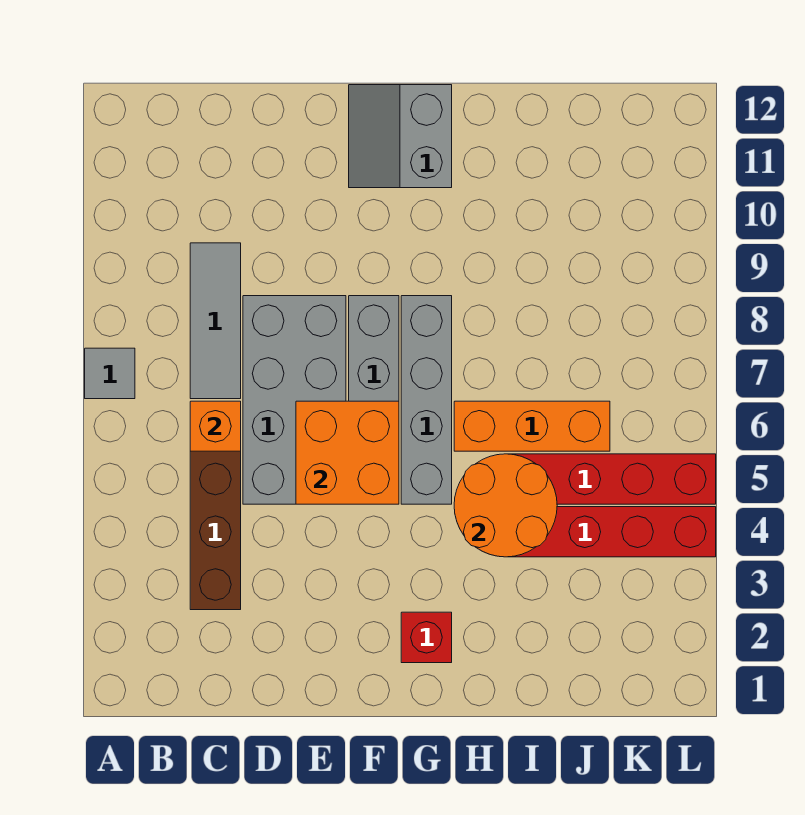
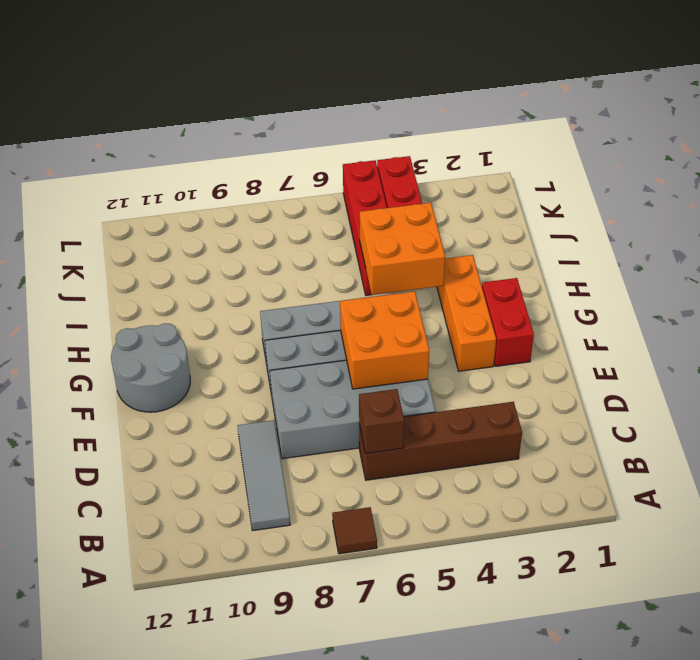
grey tile A7 level 1 -> brown tile A7 level 1
orange brick C6 level 2 -> brown brick C6 level 2
grey tile C7:C9 level 1 -> grey tile B9:D9 level 1
grey slope F11:G12 level 1 top G -> grey round brick F11:G12 level 1
red brick G2 level 1 -> red brick F2:G2 level 1
orange round brick H4:I5 level 2 -> orange brick H4:I5 level 2
orange brick H6:J6 level 1 -> orange brick F3:H3 level 1

